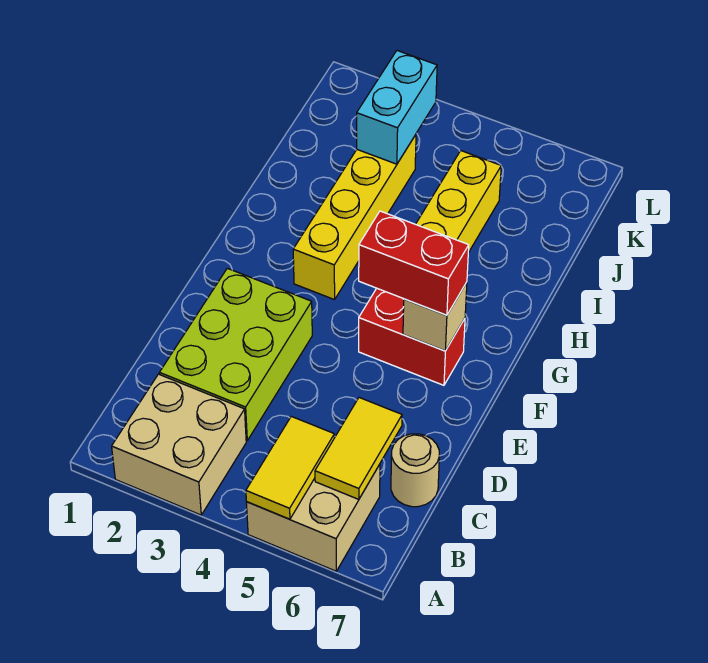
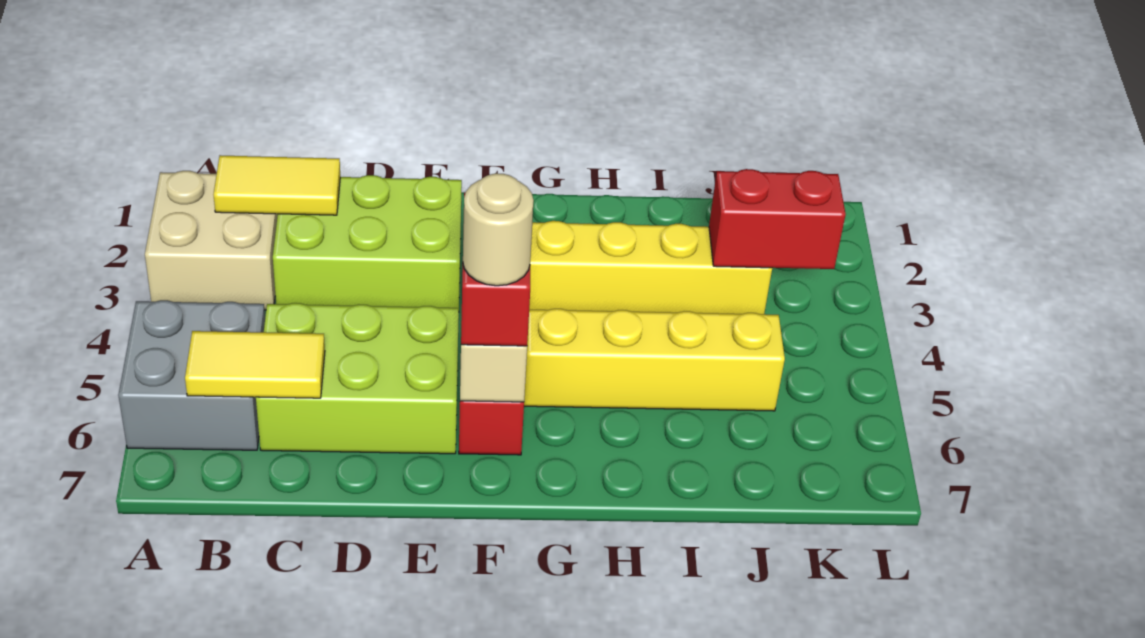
tan brick A5:B6 level 1 -> grey brick A5:B6 level 1
yellow tile A5:B5 level 2 -> yellow tile B2:C2 level 2
none -> lime brick C5:E6 level 1
tan round brick C7 level 1 -> tan round brick F6 level 4
cyan brick J3:K3 level 2 -> red brick J3:K3 level 2

